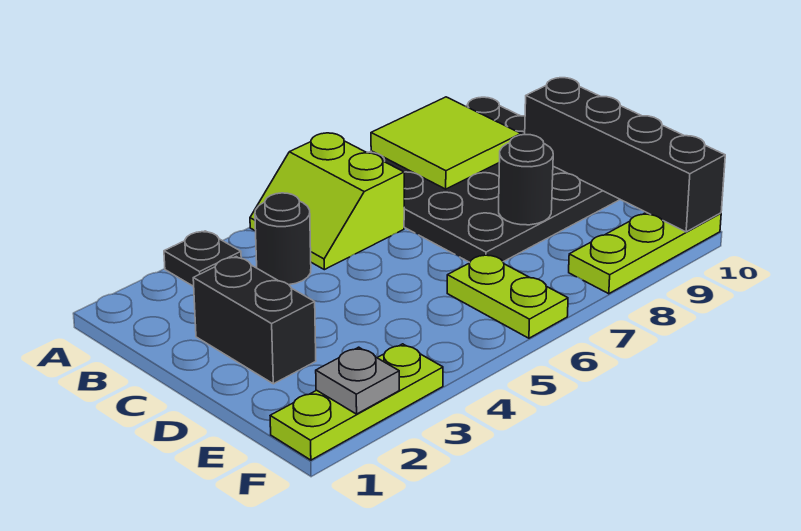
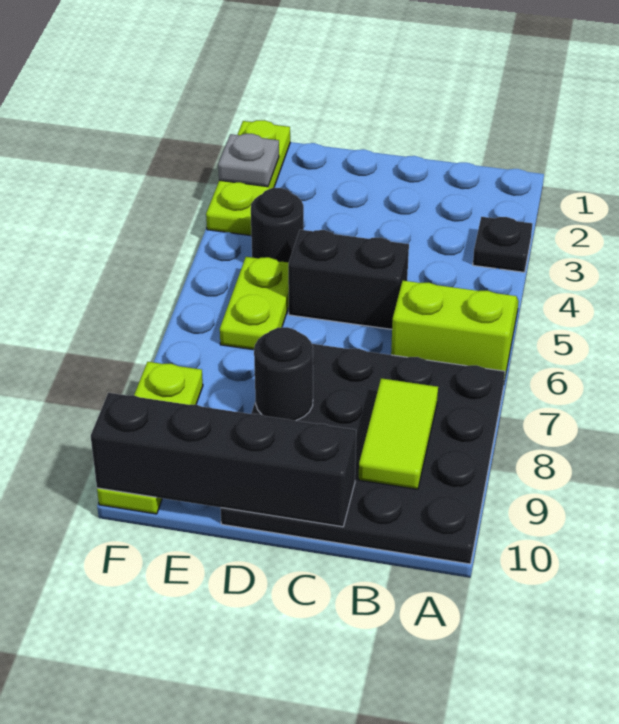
lime tile A8:B9 level 2 -> lime tile B8:B9 level 2
black round brick B4 level 1 -> black round brick E4 level 1
black brick C2:D2 level 1 -> black brick C5:D5 level 1
lime plate E6:F6 level 1 -> lime plate E5:E6 level 1

